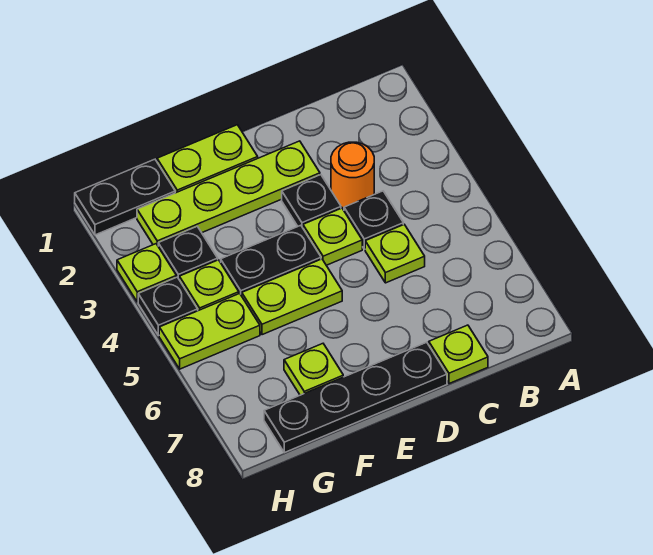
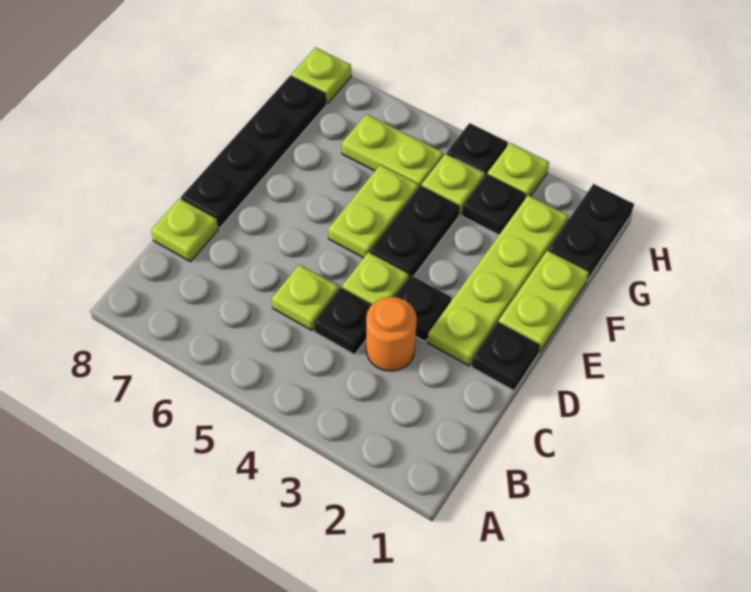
none -> black plate D1 level 1
lime plate F7 level 1 -> lime plate H8 level 1
lime plate G5:H5 level 1 -> lime plate G5:G6 level 1

